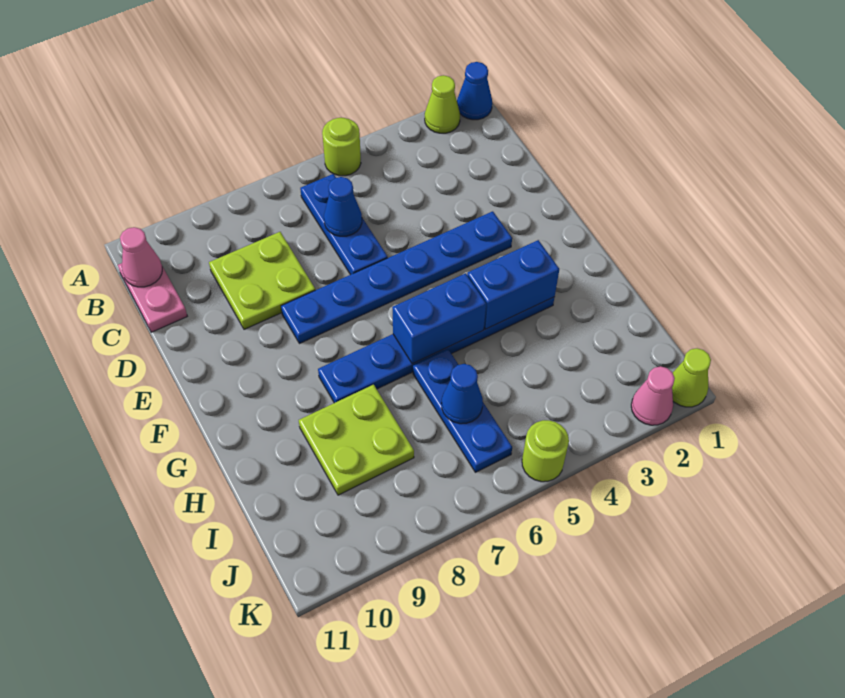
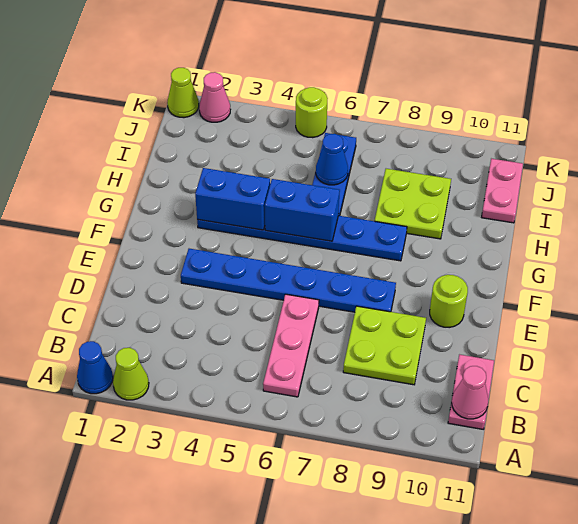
lime round brick A5 level 1 -> lime round brick E10 level 1
blue plate B6:D6 level 1 -> pink plate B6:D6 level 1
blue cone C6 level 2 -> none
none -> pink plate I11:J11 level 1

